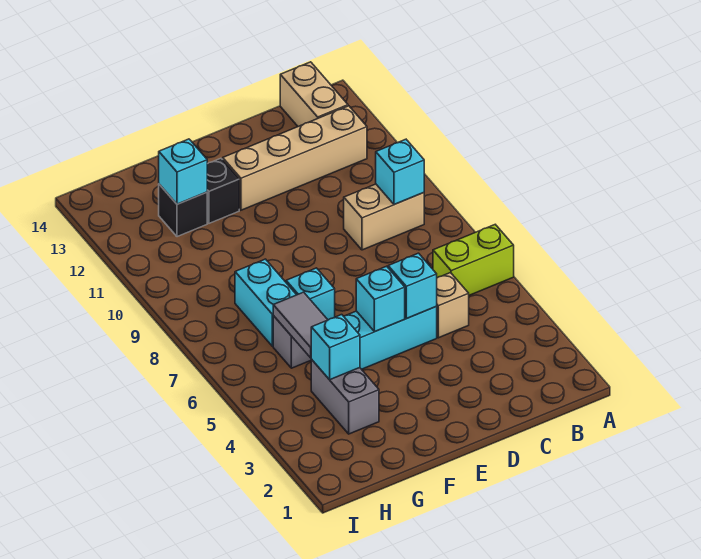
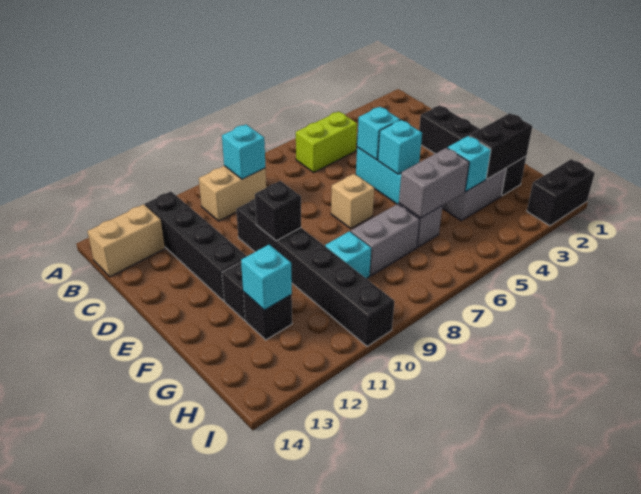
lime brick A6:B6 level 1 -> lime brick B5:B6 level 1
tan brick B9:C9 level 1 -> tan brick B9:B10 level 1
tan brick B12:E12 level 1 -> black brick B12:E12 level 1
tan brick C5 level 1 -> tan brick E7 level 1
none -> black brick D2:G2 level 1
none -> black brick D10:I10 level 1
none -> black brick E10 level 2
cyan brick F7 level 1 -> cyan brick G9 level 1
none -> black brick G2:G3 level 2
grey tile G5:G6 level 2 -> grey brick G5:G6 level 2
cyan brick G7:G8 level 1 -> grey brick G7:G8 level 1
none -> black brick I1:I2 level 1

